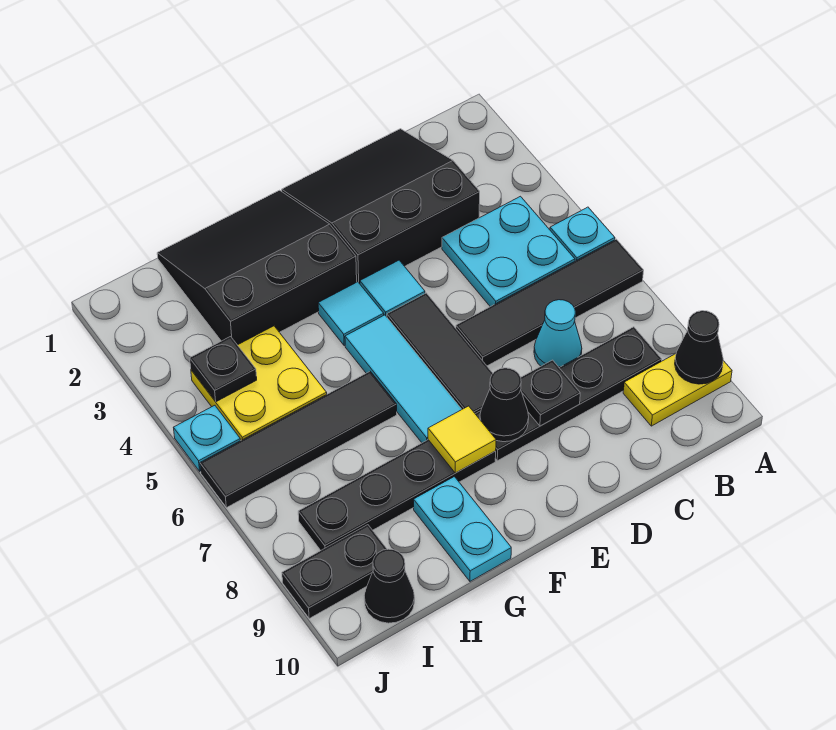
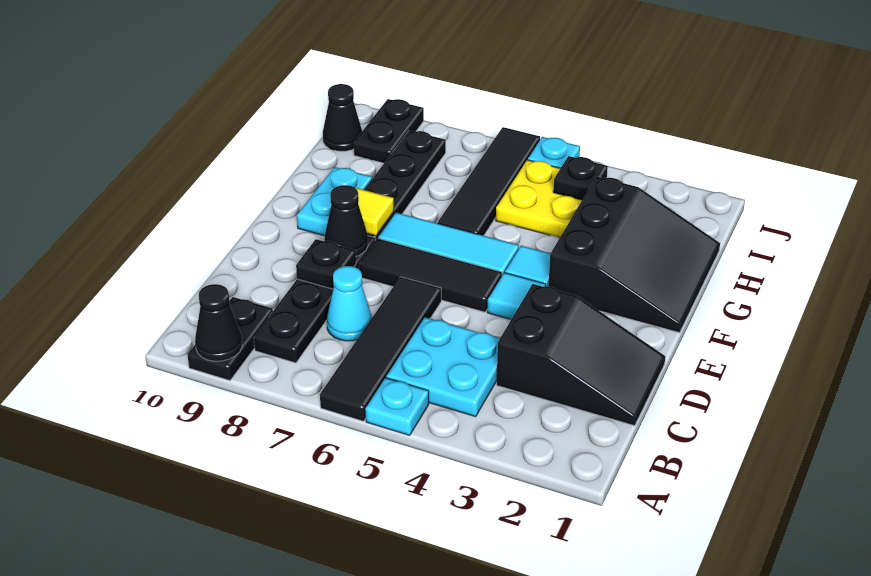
yellow plate A9:B9 level 1 -> black plate A9:B9 level 1
black slope C1:E3 level 1 top 3 -> black slope C1:D3 level 1 top 3
cyan plate G9:G10 level 1 -> cyan plate F9:G9 level 1

